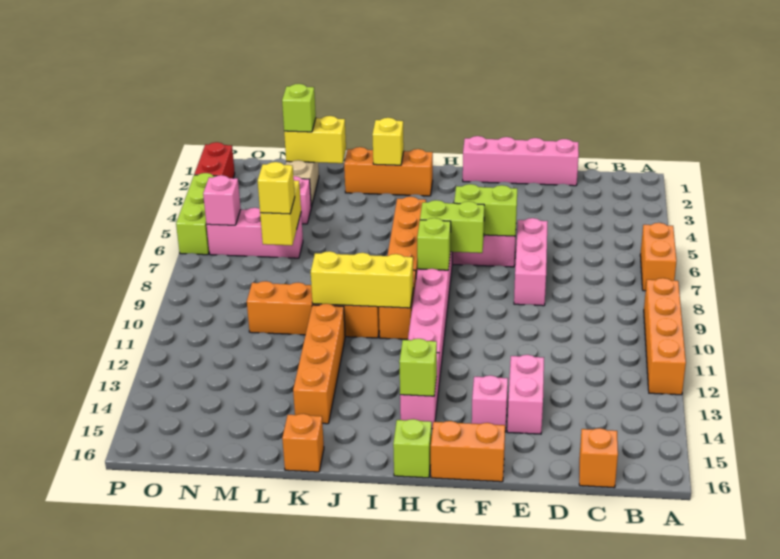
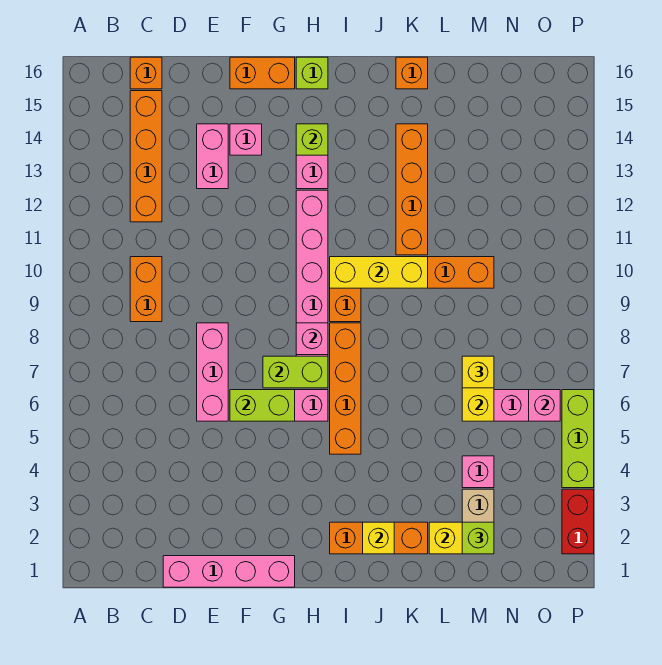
orange brick A6:A7 level 1 -> orange brick C9:C10 level 1
orange brick A9:A12 level 1 -> orange brick C12:C15 level 1
lime brick H8 level 2 -> pink brick H8 level 2

